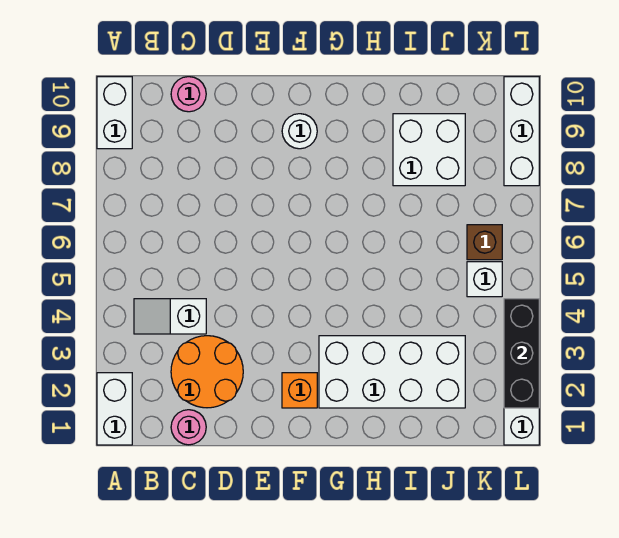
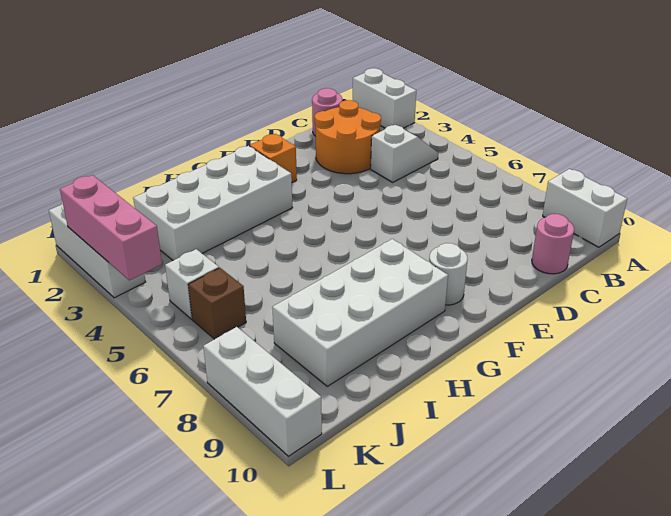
white brick I8:J9 level 1 -> white brick G8:J9 level 1
black brick L2:L4 level 2 -> pink brick L2:L4 level 2

